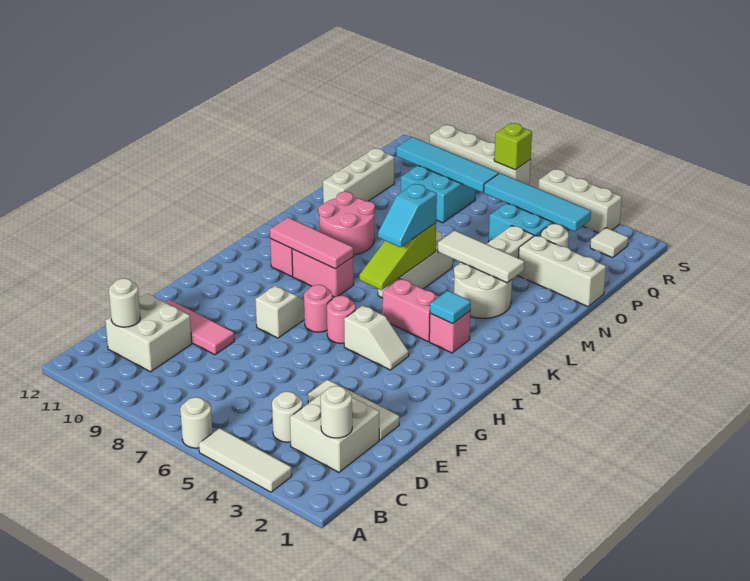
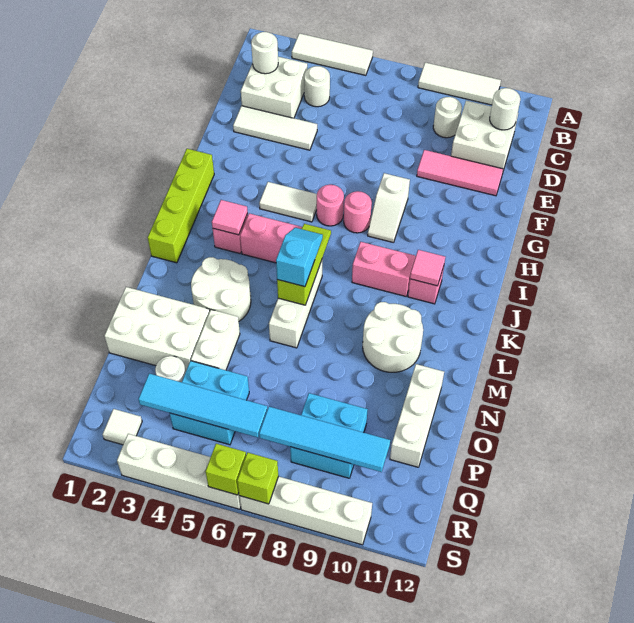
white round brick A6 level 1 -> white round brick C9 level 1
none -> lime brick H1:K1 level 1
white slope H4:H5 level 1 top 5 -> white tile H4:H5 level 1
cyan tile J3 level 2 -> pink tile J3 level 2
pink tile J8:J10 level 2 -> pink tile J10 level 2
pink round brick L9:M10 level 1 -> white round brick L9:M10 level 1
white tile M3:M5 level 2 -> white tile A8:A10 level 1
white brick O1:O3 level 1 -> white brick N1:O3 level 1
white brick S3:S5 level 1 -> white brick S3:S6 level 1
none -> lime brick S6 level 2

